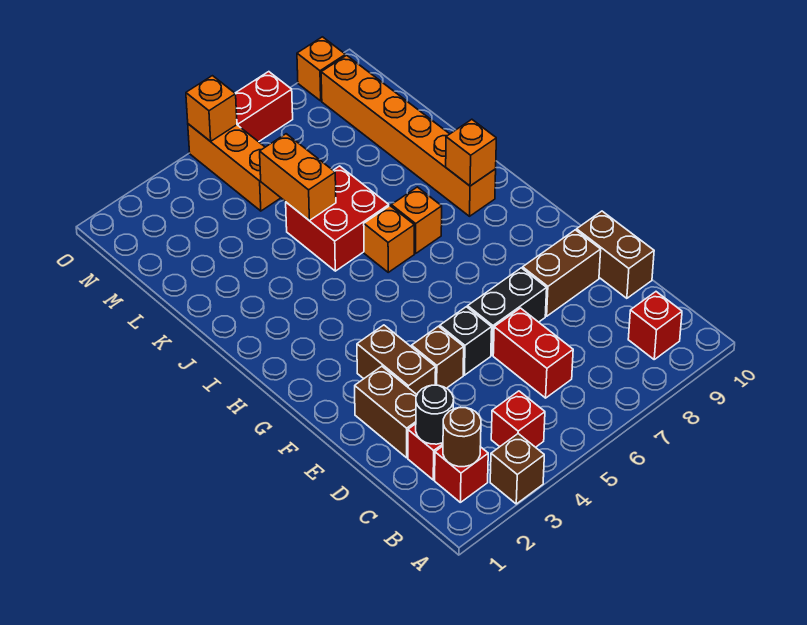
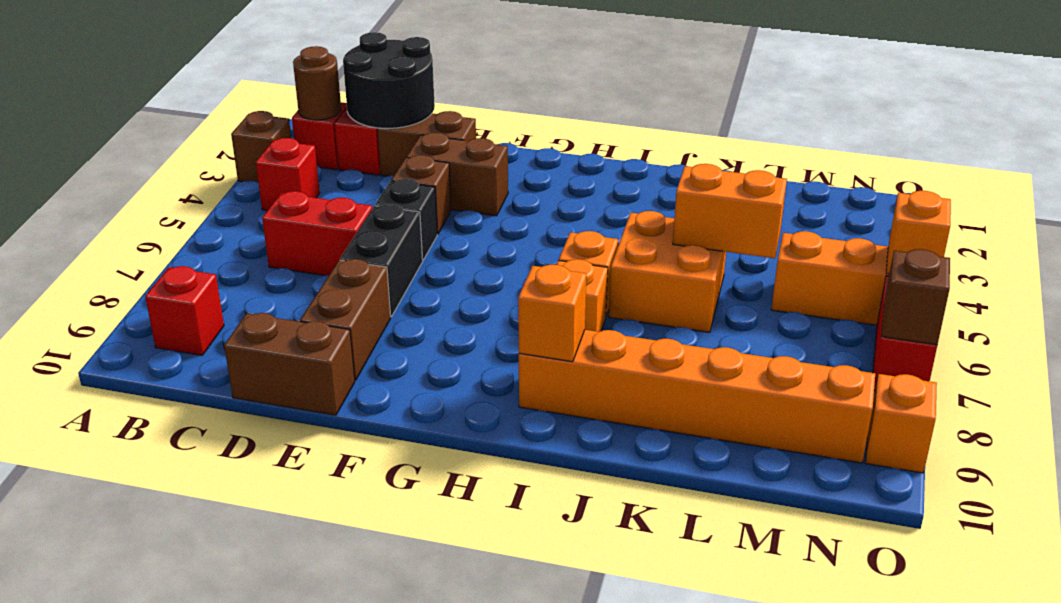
black round brick C2 level 2 -> black round brick C1:D2 level 2
red brick J5:K6 level 1 -> orange brick J5:K6 level 1
none -> brown brick O7 level 2

